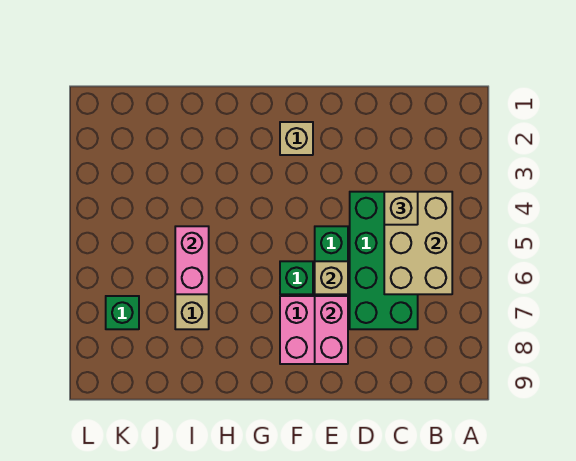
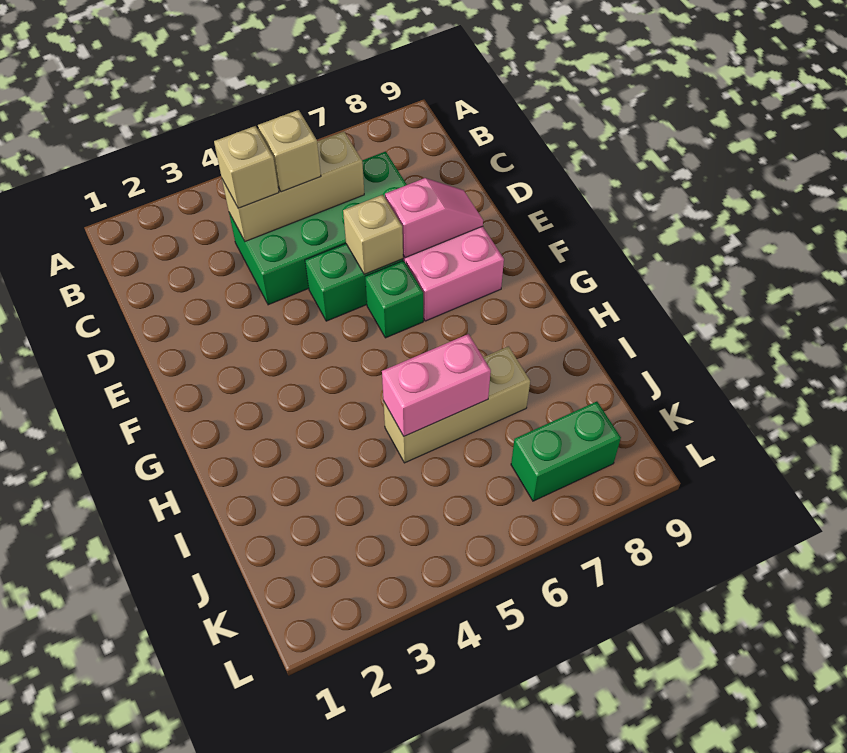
tan brick B4:C6 level 2 -> tan brick C4:C6 level 2
pink brick E7:E8 level 2 -> pink slope E7:E8 level 2 top 7
tan brick F2 level 1 -> tan brick C5 level 3
green brick K7 level 1 -> green brick K7:K8 level 1

